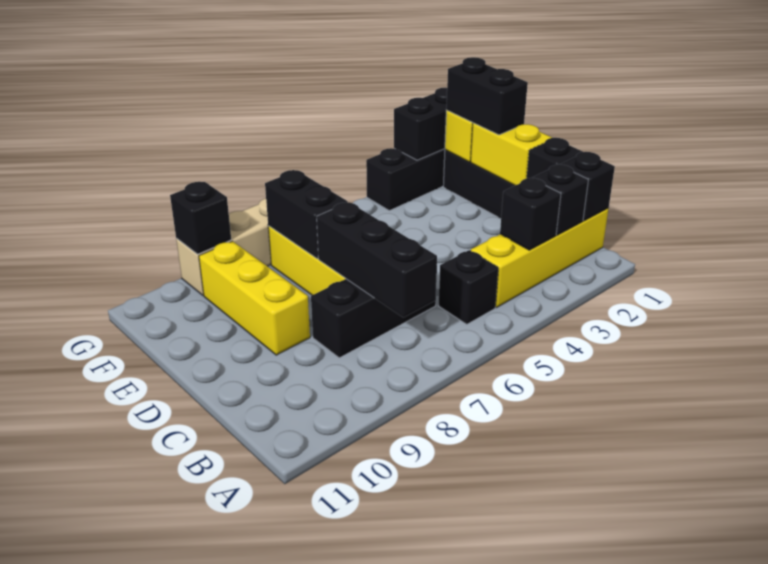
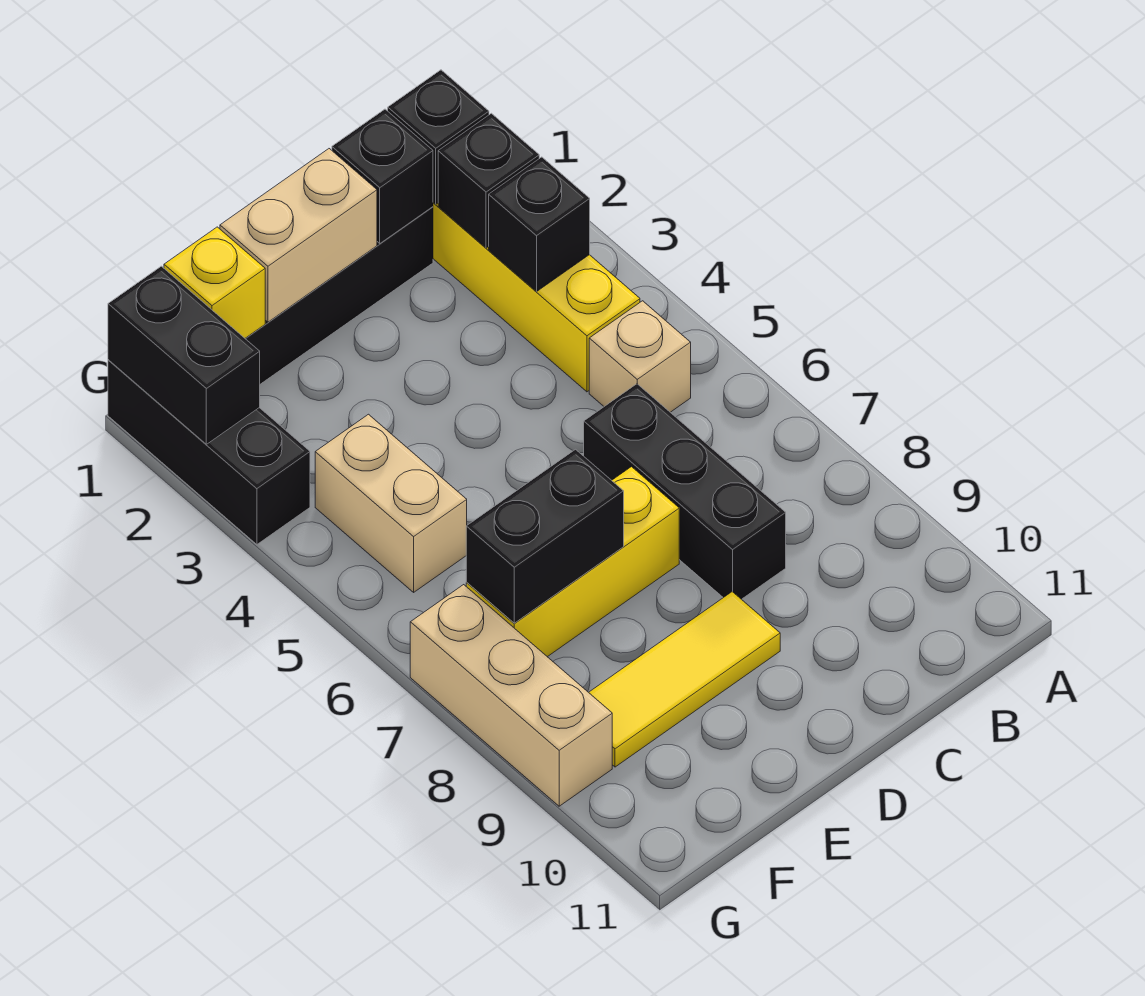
black brick B5 level 1 -> tan brick B5 level 1
black brick B7:D7 level 2 -> none
yellow brick D1:E1 level 2 -> tan brick D1:E1 level 2
yellow brick D9:F9 level 1 -> yellow tile D9:F9 level 1
black brick E1:F1 level 3 -> none
none -> tan brick F4:F5 level 1
black brick G9 level 2 -> none

